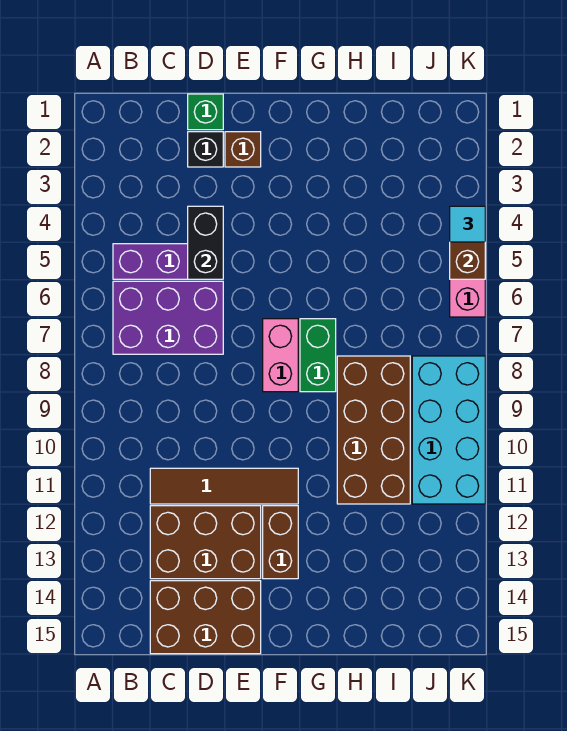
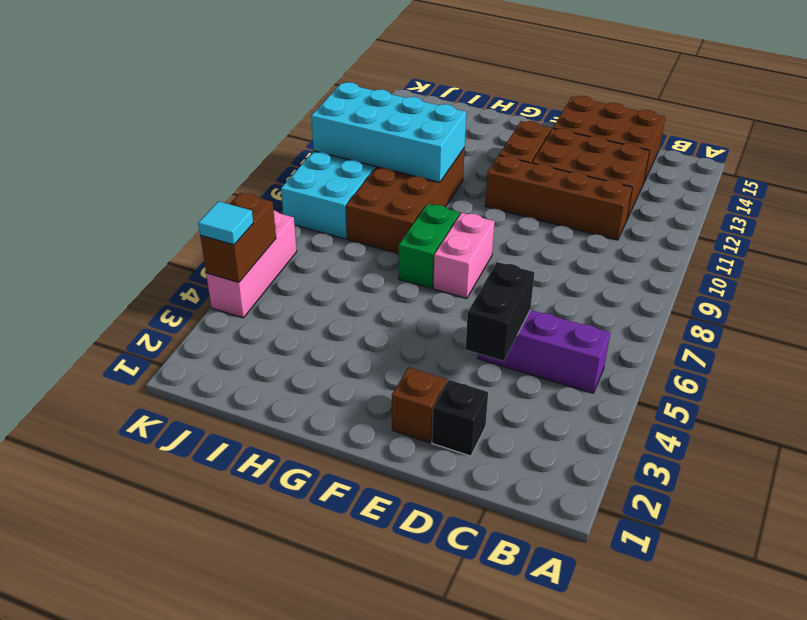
purple brick B6:D7 level 1 -> none
brown tile C11:F11 level 1 -> brown brick C11:F11 level 1
green brick D1 level 1 -> none
none -> cyan brick H10:K11 level 2

